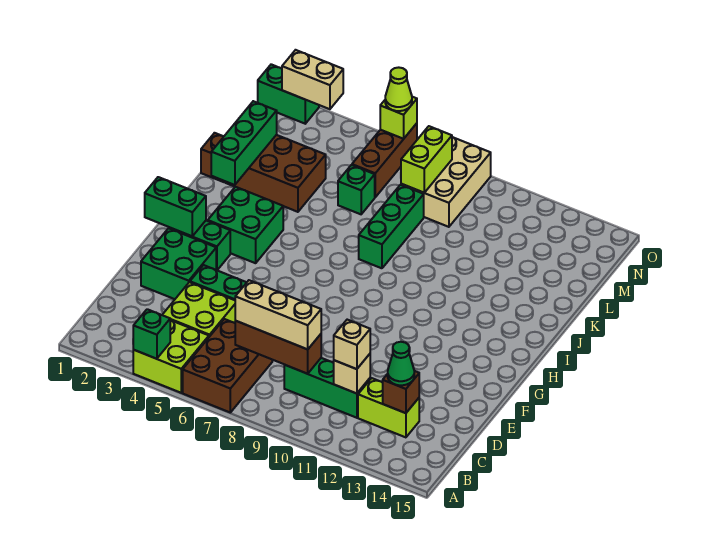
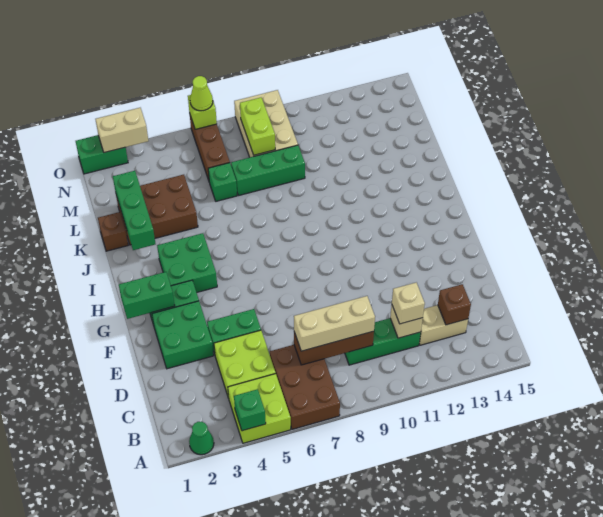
lime brick C12:C13 level 1 -> tan brick C12:C13 level 1
green cone C13 level 3 -> green cone A2 level 1
green brick J8:L8 level 1 -> green brick L7:L9 level 1

